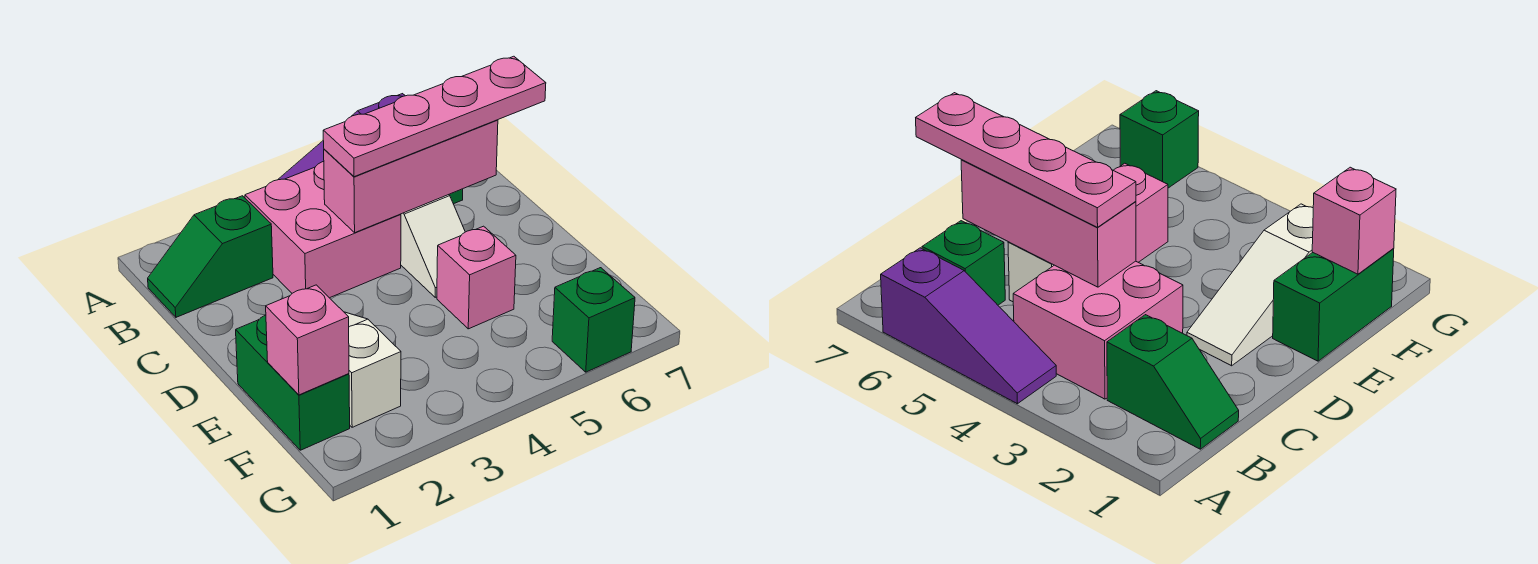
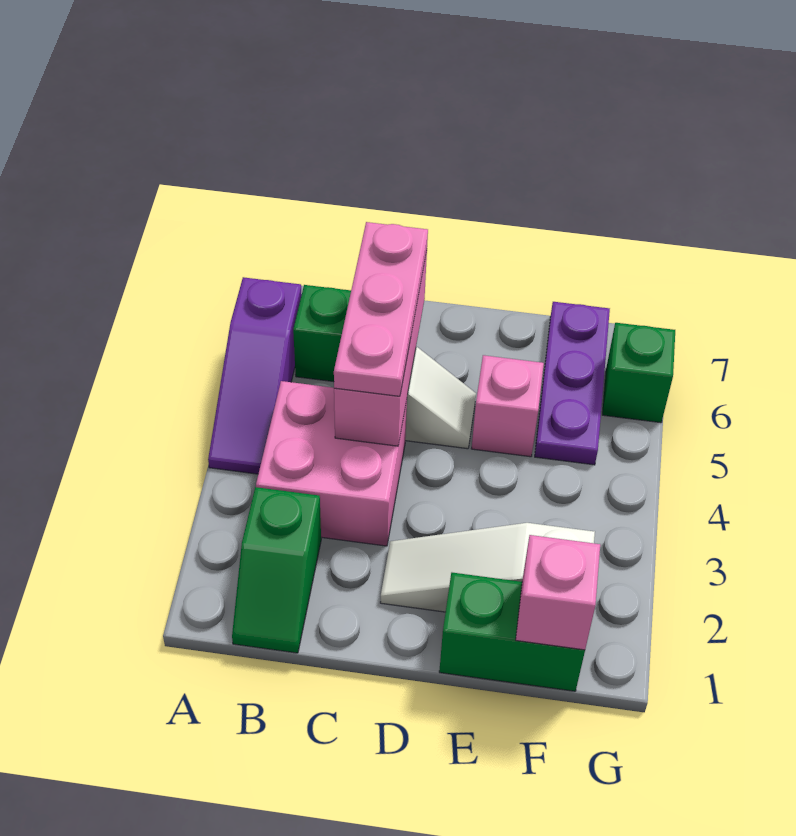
pink plate C4:C7 level 3 -> pink plate C4:C6 level 3
none -> purple plate F5:F7 level 1

